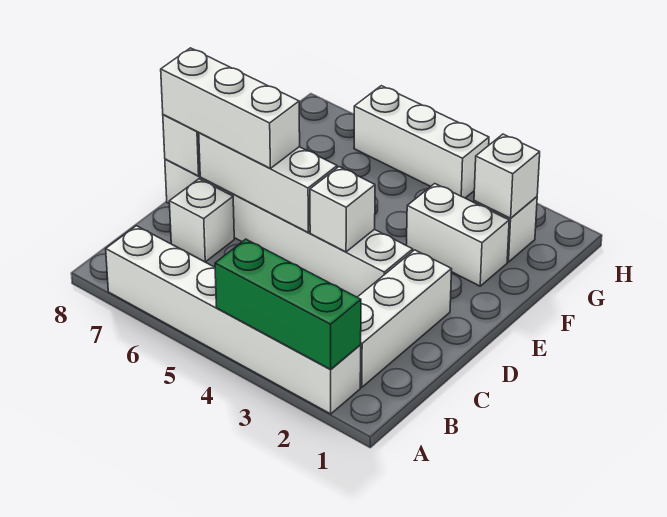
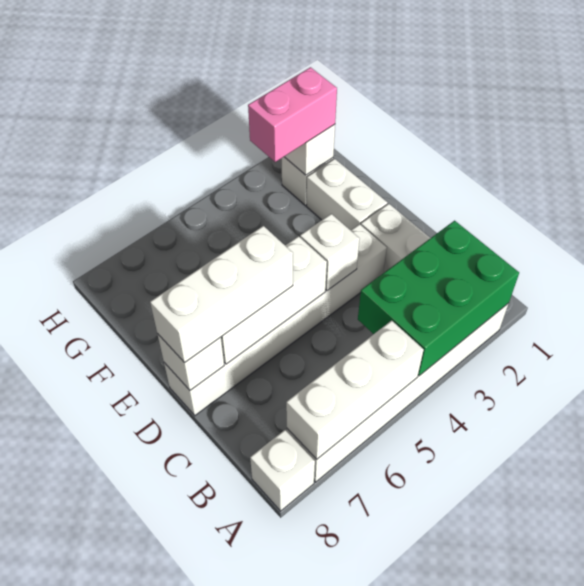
green brick A2:A4 level 2 -> green brick A2:B4 level 2
white brick C7 level 1 -> white brick A8 level 1
white brick F2:F3 level 1 -> white brick E2:F2 level 1
none -> pink brick G2:G3 level 3
white brick H4:H6 level 1 -> white brick A5:A7 level 2

